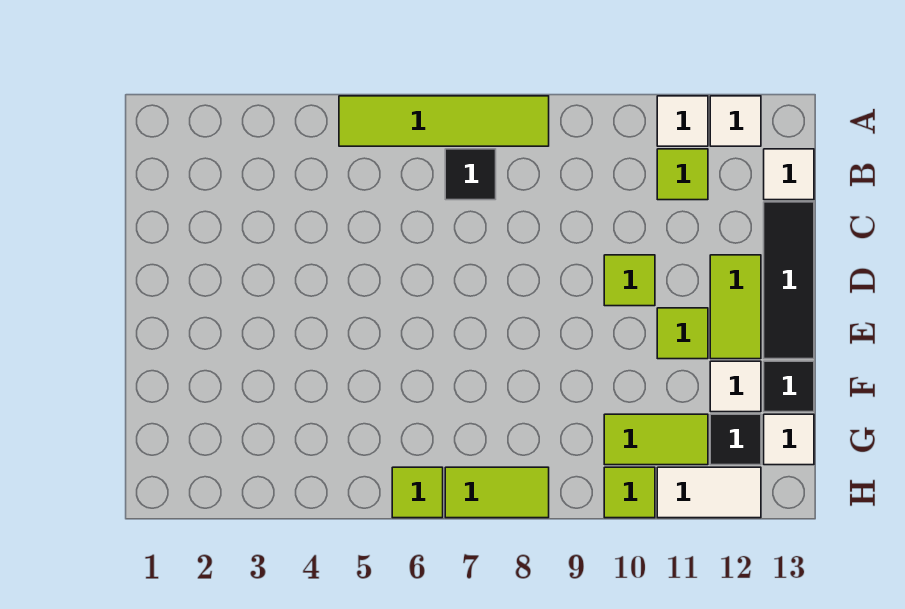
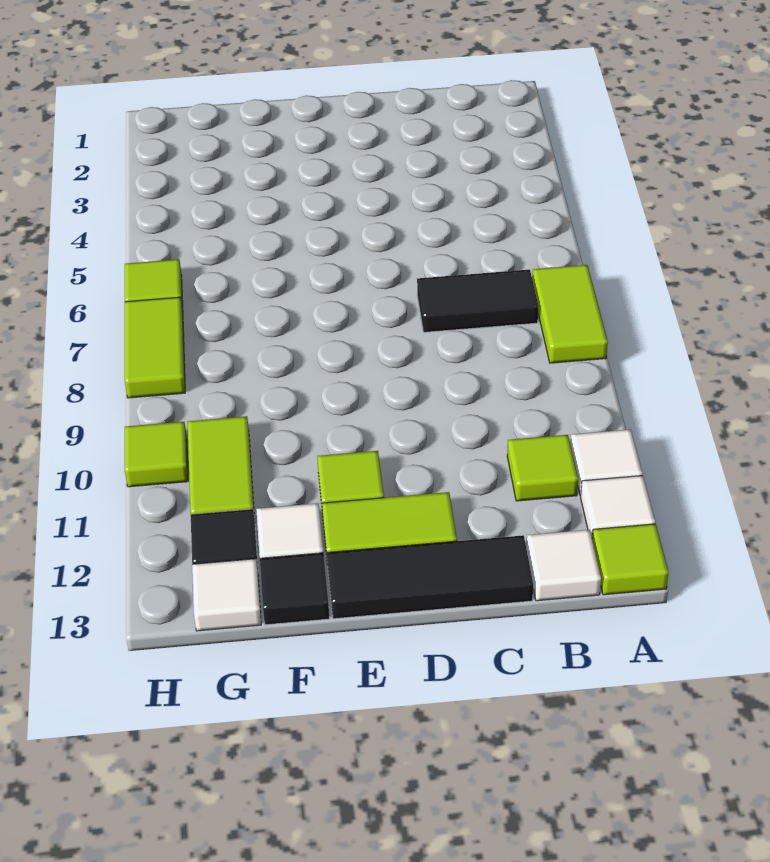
lime tile A5:A8 level 1 -> lime tile A7:A8 level 1
black tile B7 level 1 -> black tile B7:C7 level 1
lime tile D10 level 1 -> lime tile A13 level 1
white tile H11:H12 level 1 -> none

